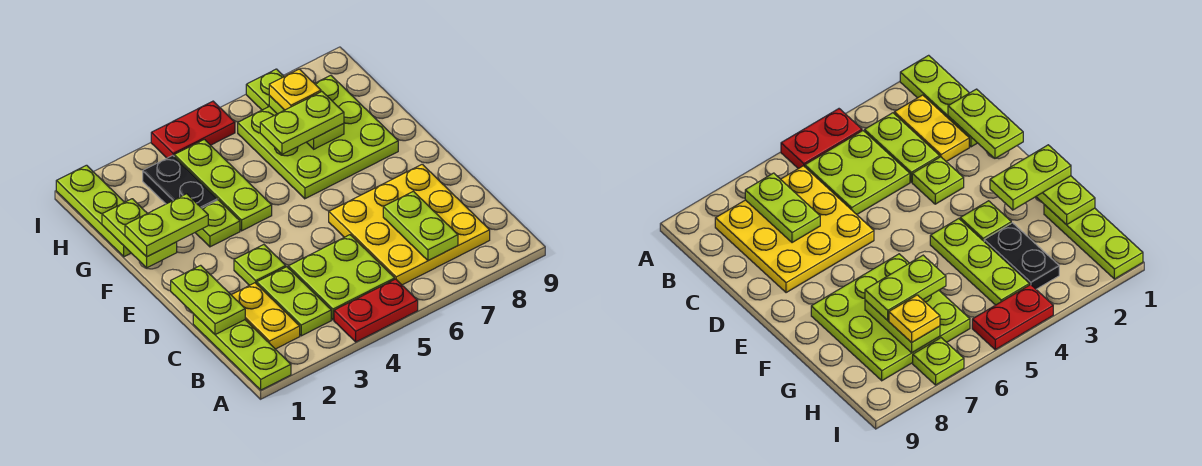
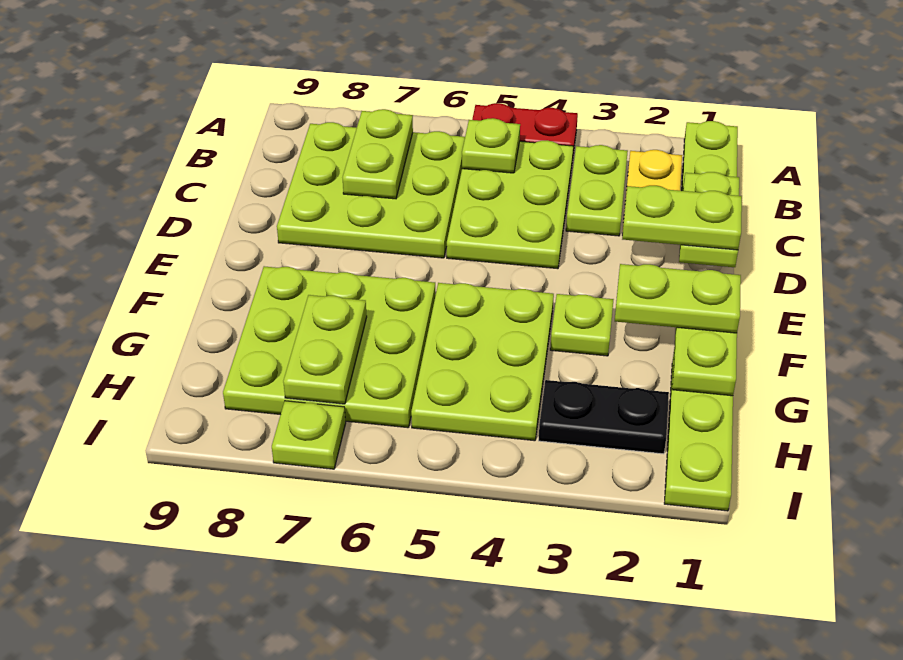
lime plate B4:C5 level 1 -> lime plate B4:D5 level 1
yellow plate B6:D8 level 1 -> lime plate B6:D8 level 1
lime plate D3 level 1 -> lime plate B5 level 2
lime plate F4:H4 level 1 -> lime plate F4:H5 level 1
black plate G3:H3 level 1 -> black plate H2:H3 level 1
lime plate G6:G7 level 3 -> lime plate D1:D2 level 3
yellow plate H7 level 3 -> none
red plate I4:I5 level 1 -> none

